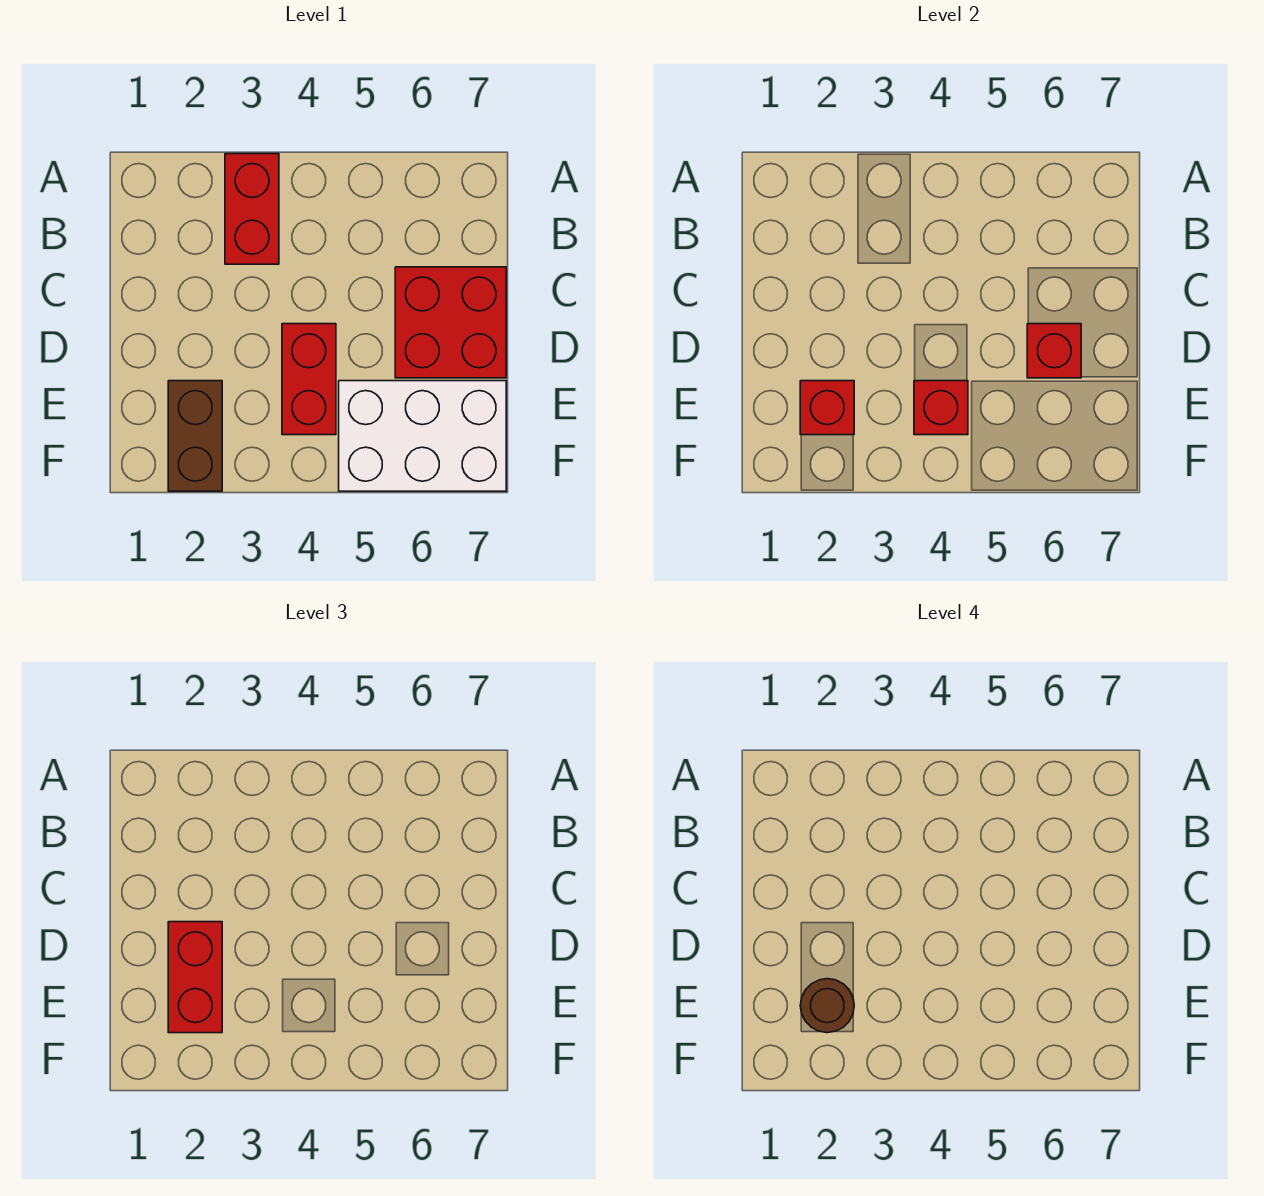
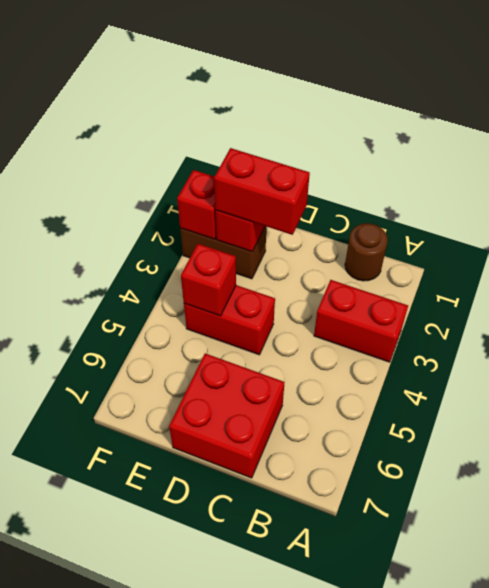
red brick D6 level 2 -> red brick F2 level 2
brown round brick E2 level 4 -> brown round brick B1 level 1
white brick E5:F7 level 1 -> none

